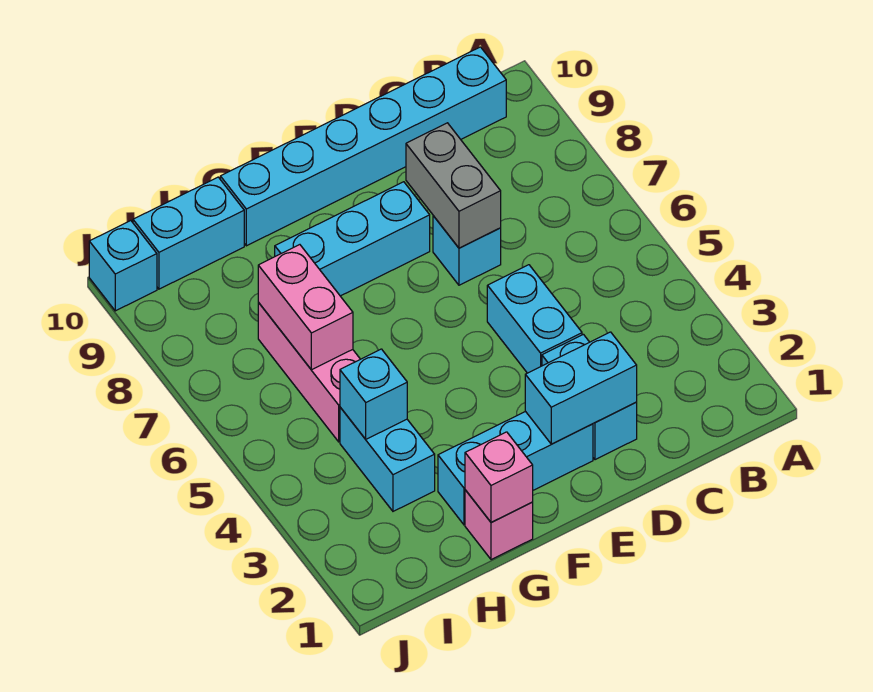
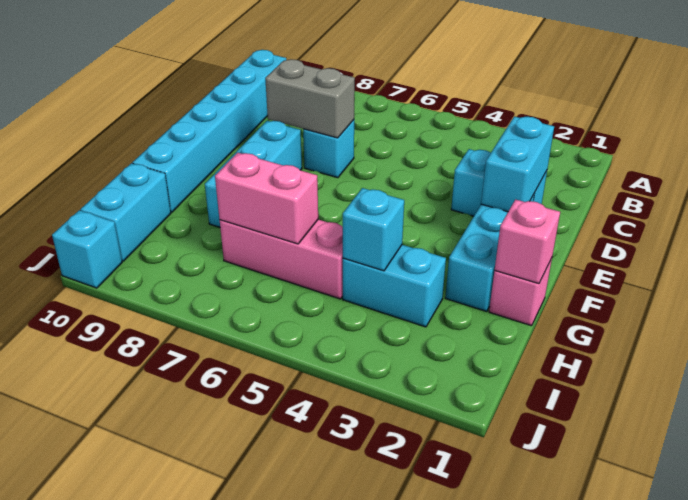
cyan brick D4:D5 level 1 -> none

